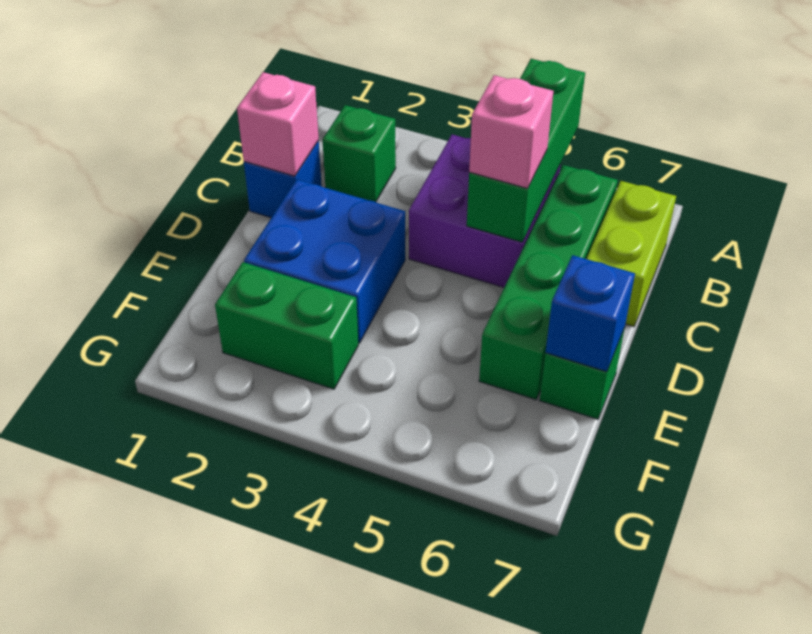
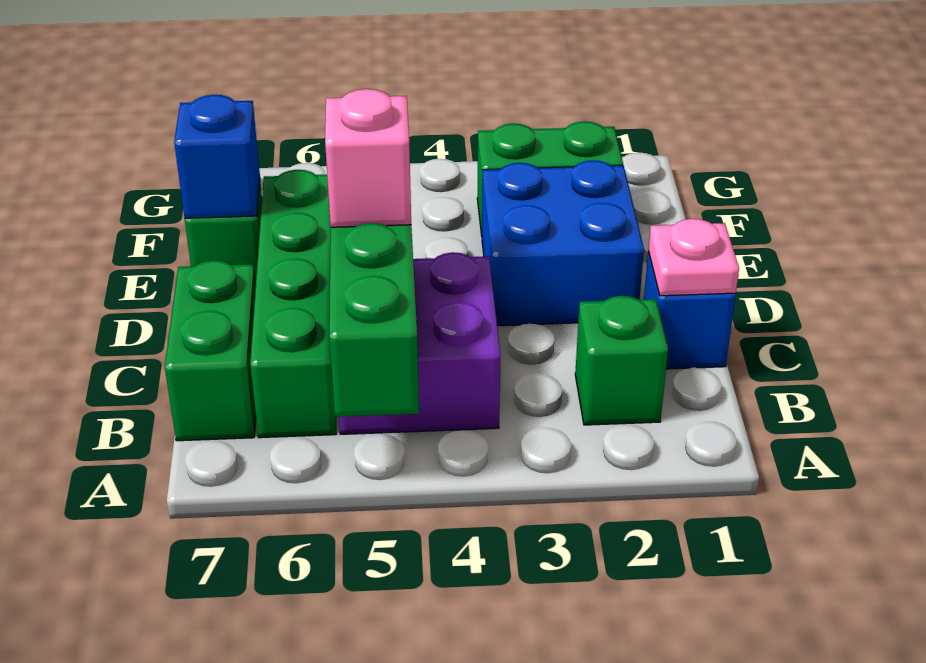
lime brick B7:C7 level 1 -> green brick B7:C7 level 1
pink brick C1 level 2 -> pink plate C1 level 2

